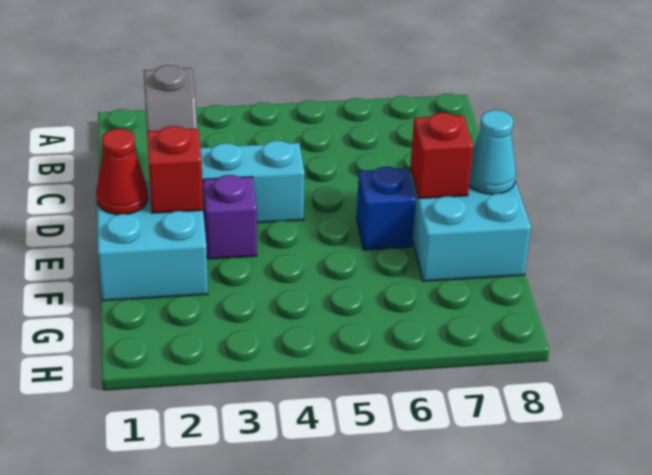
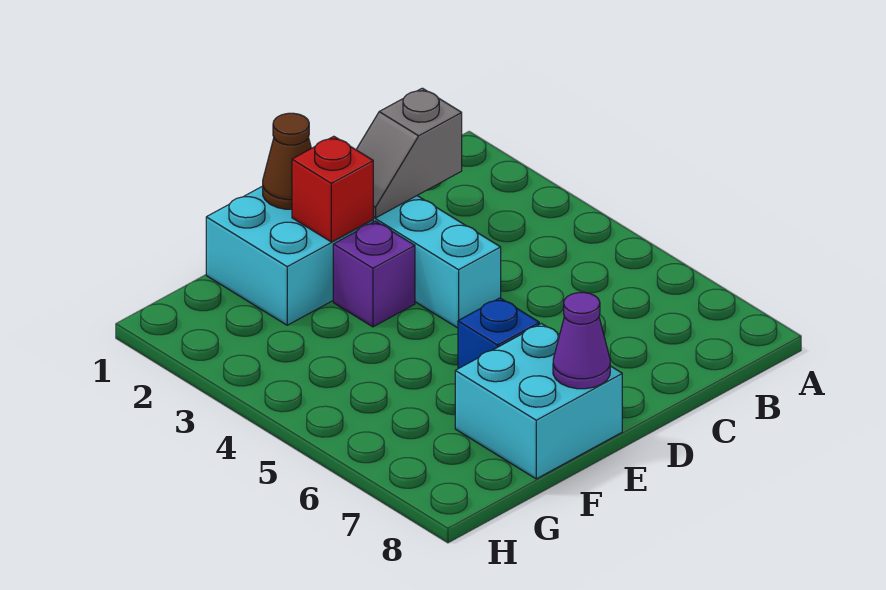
red cone E1 level 2 -> brown cone E1 level 2
red brick E7 level 2 -> none
cyan cone E8 level 2 -> purple cone E8 level 2

